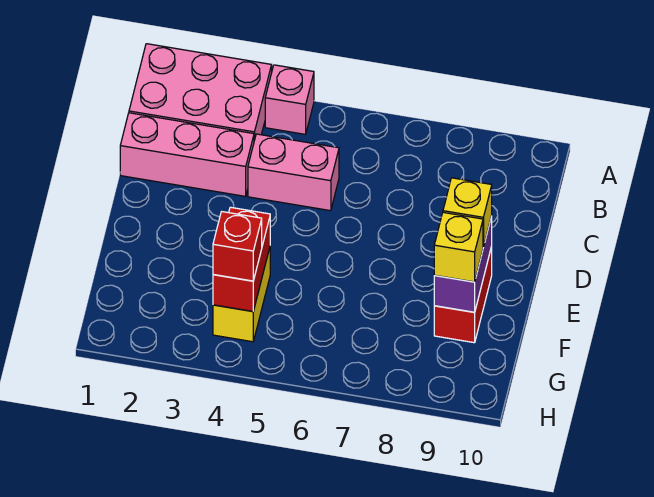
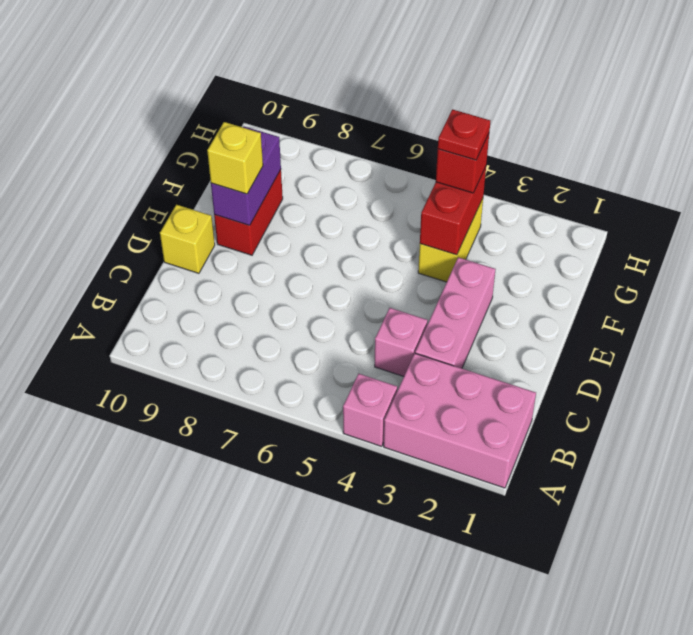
pink brick C1:C3 level 1 -> pink brick C3:E3 level 1
pink brick C4:C5 level 1 -> pink brick C4 level 1
yellow brick F9 level 3 -> yellow brick D10 level 1
none -> red plate G4 level 4

